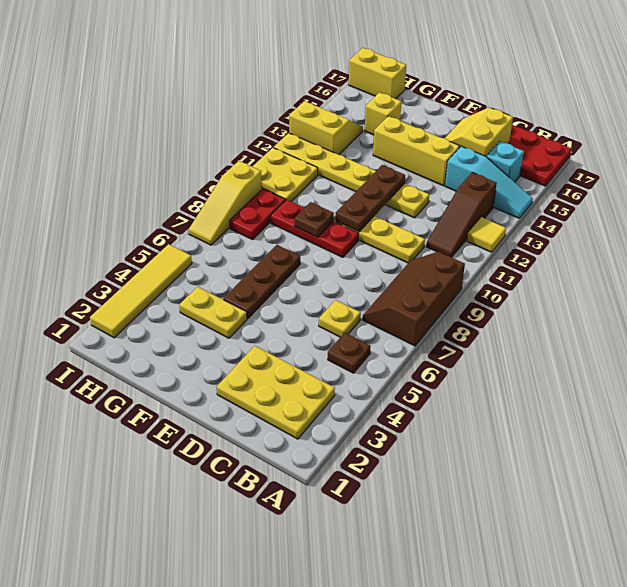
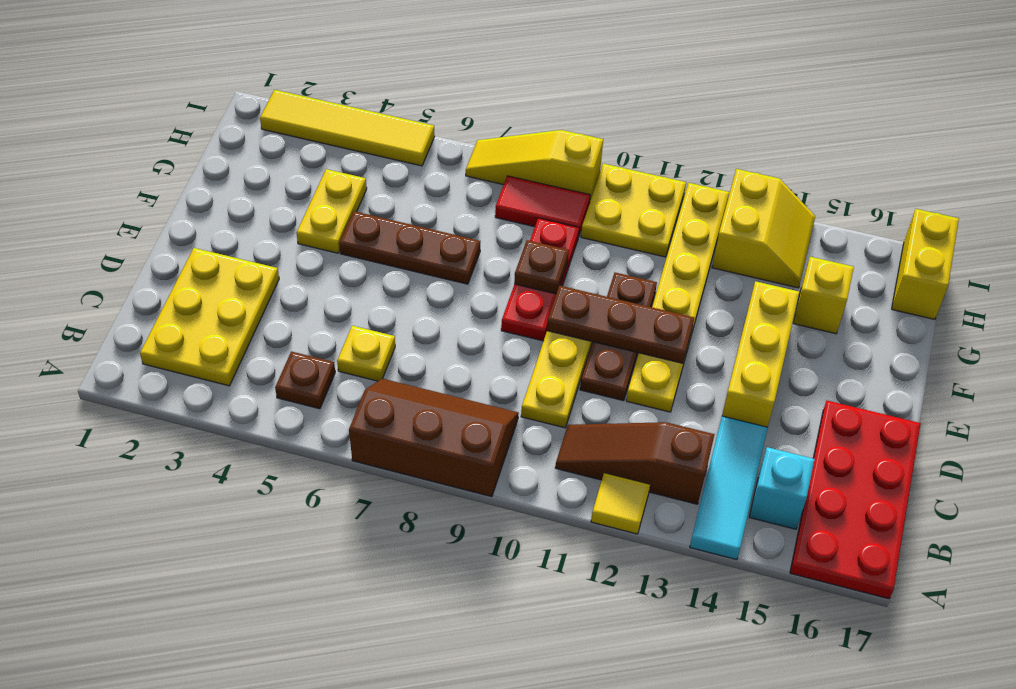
cyan slope A14:C14 level 1 top C -> cyan tile A14:C14 level 1
yellow slope C15:D16 level 2 top C -> none
none -> brown plate D11:F11 level 1
red plate H8:H9 level 1 -> red tile H8:H9 level 1

